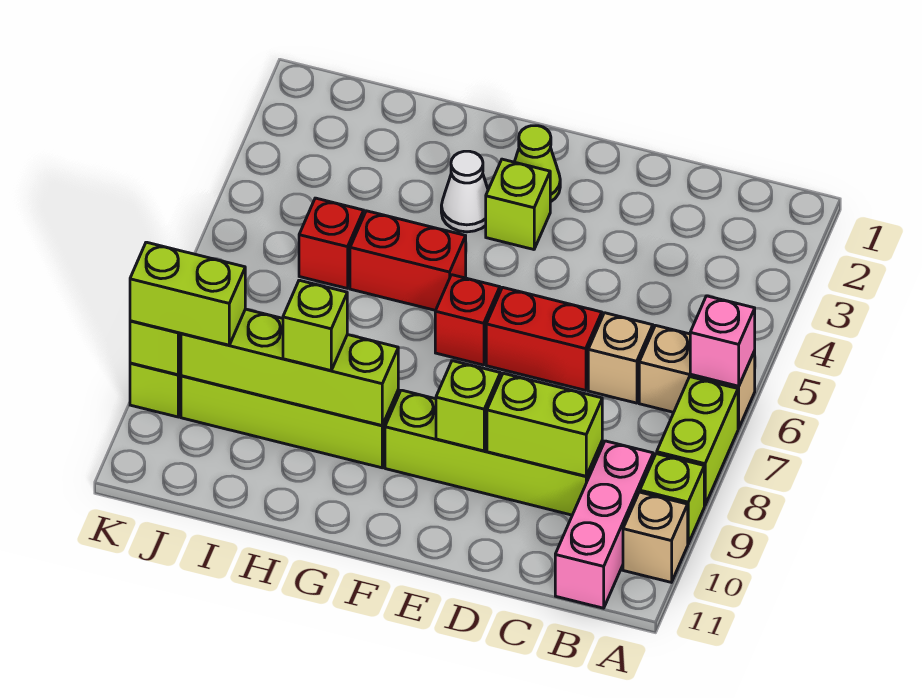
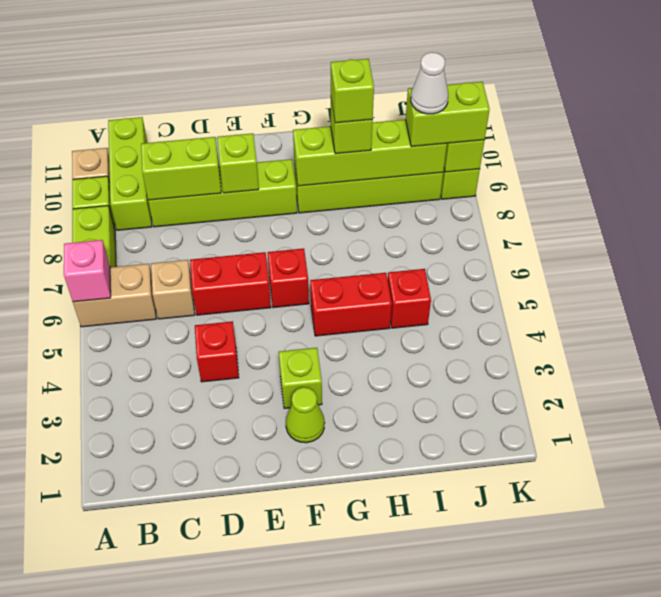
pink brick B9:B11 level 1 -> lime brick B9:B11 level 1
none -> red brick D4 level 1
white cone G3 level 1 -> white cone J9 level 4
none -> lime brick H9 level 4

